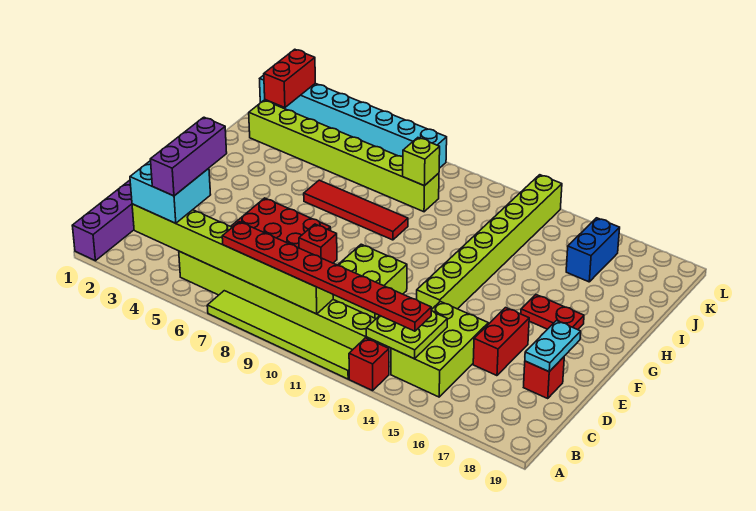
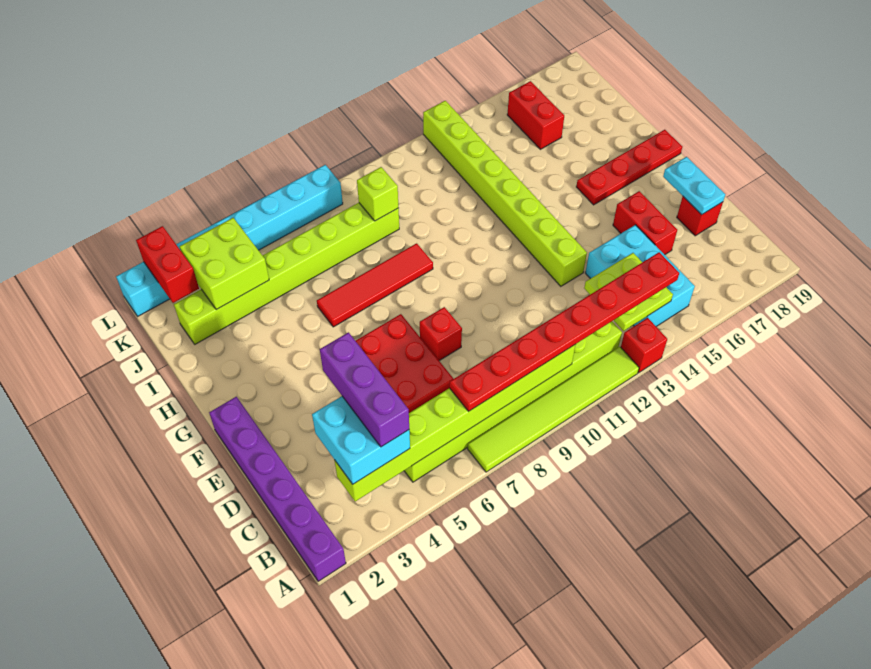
lime brick B14:D15 level 1 -> cyan brick B14:D15 level 1
lime brick D10:E11 level 1 -> lime brick J3:K4 level 2
red plate G16:G17 level 1 -> red plate G16:G19 level 1
blue brick J16:K16 level 1 -> red brick J16:K16 level 1

